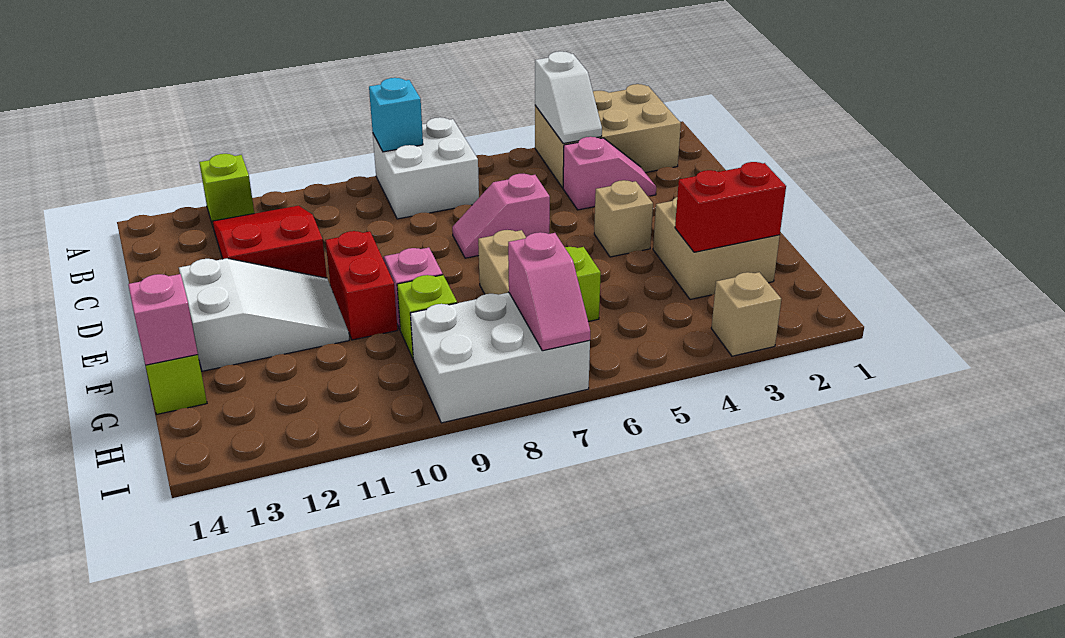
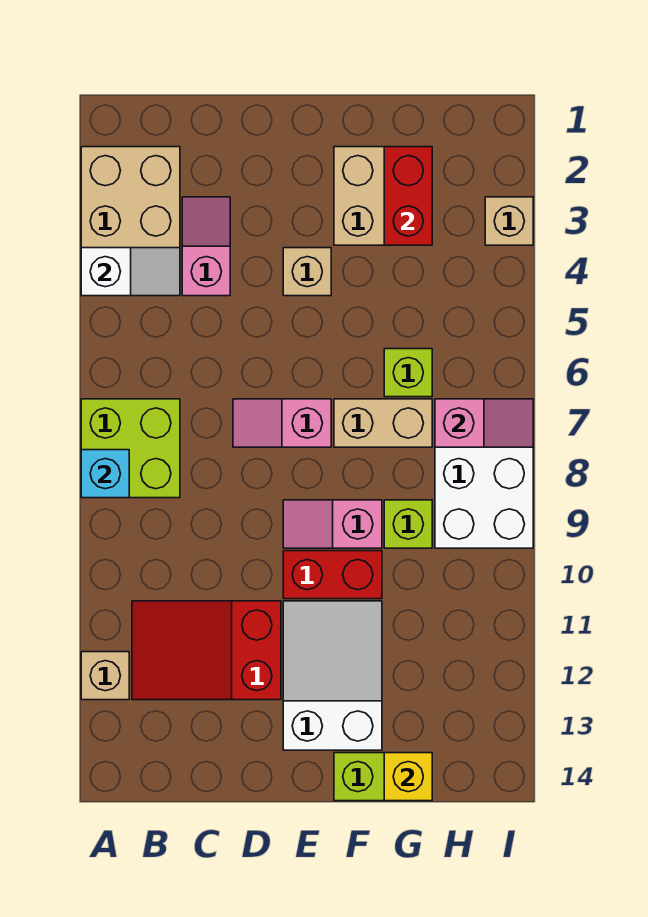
white brick A7:B8 level 1 -> lime brick A7:B8 level 1
lime brick A12 level 1 -> tan brick A12 level 1
pink slope D6:D7 level 1 top 6 -> pink slope D7:E7 level 1 top E
pink brick G14 level 2 -> yellow brick G14 level 2

